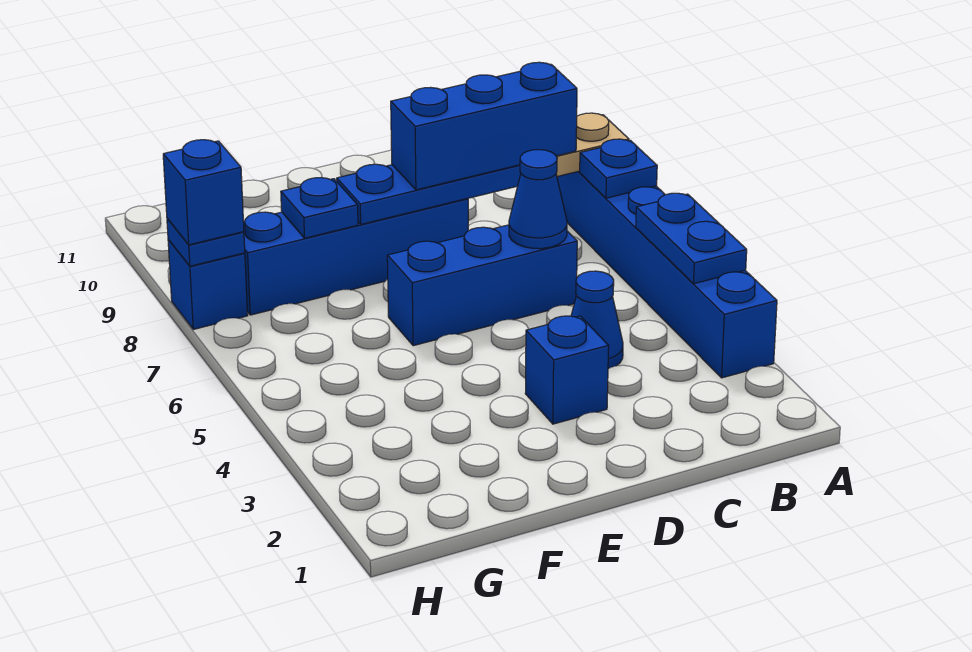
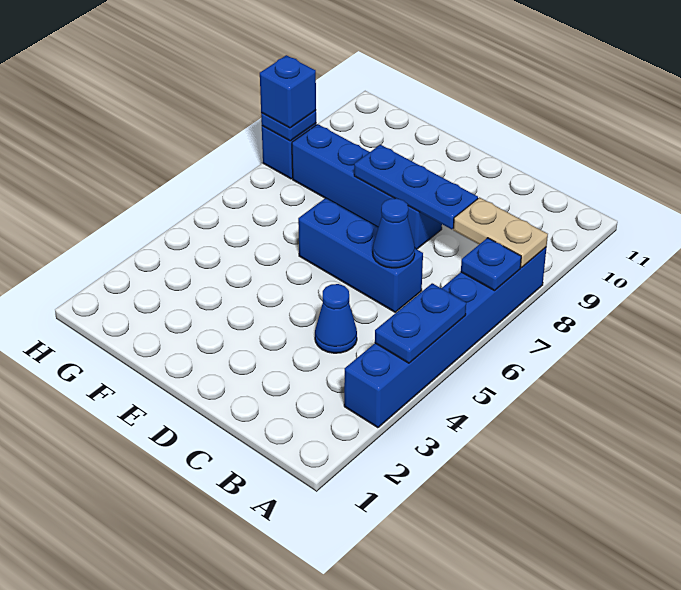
blue brick B8:D8 level 3 -> none
blue brick D3 level 1 -> none
blue plate F8 level 2 -> none

